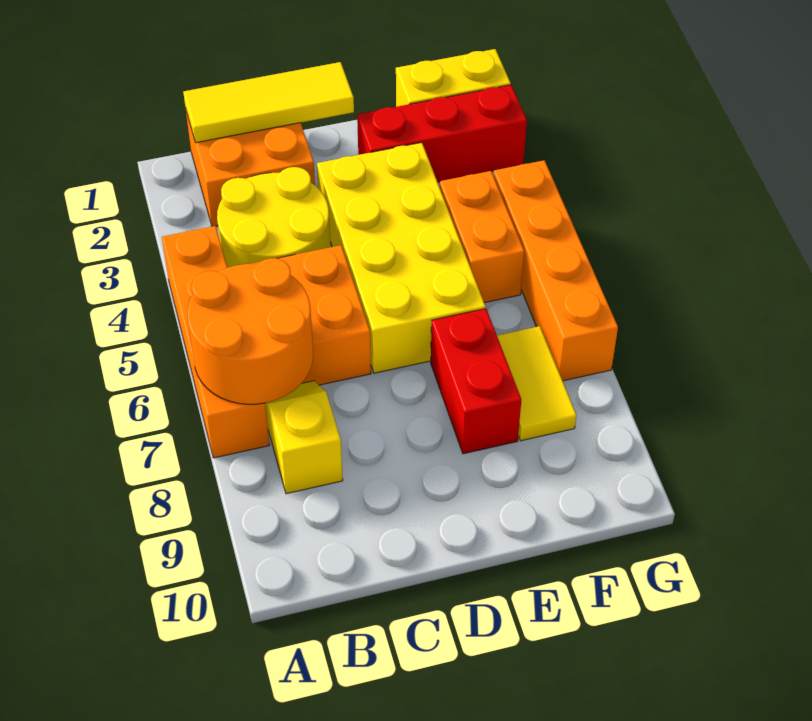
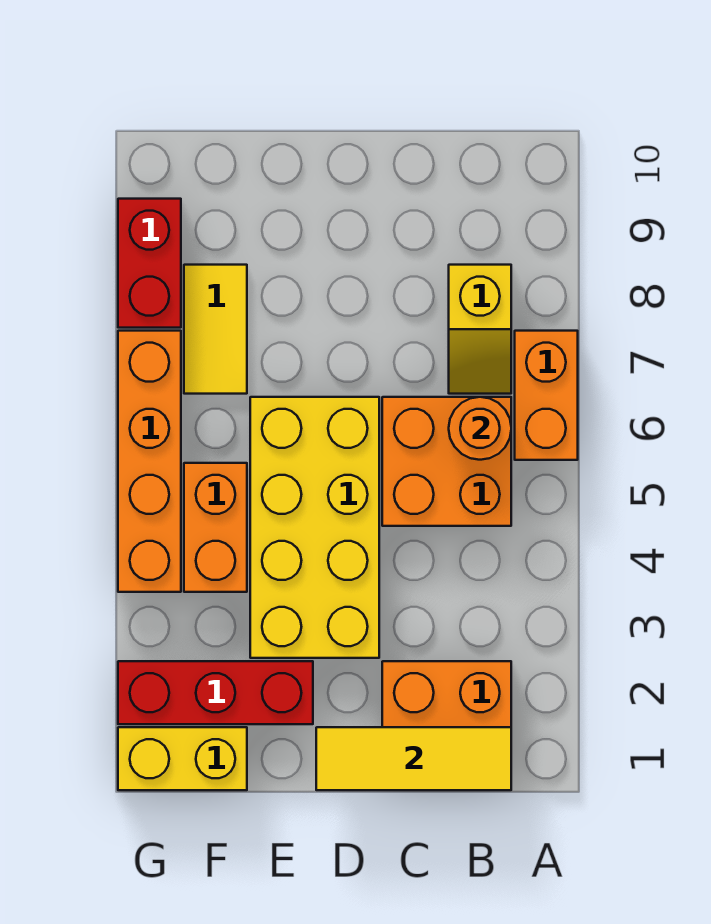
orange brick A4:A7 level 1 -> orange brick A6:A7 level 1
orange round brick A6:B7 level 2 -> orange round brick B6 level 2
yellow round brick B3:C4 level 1 -> none
red brick E7:E8 level 1 -> red brick G8:G9 level 1

